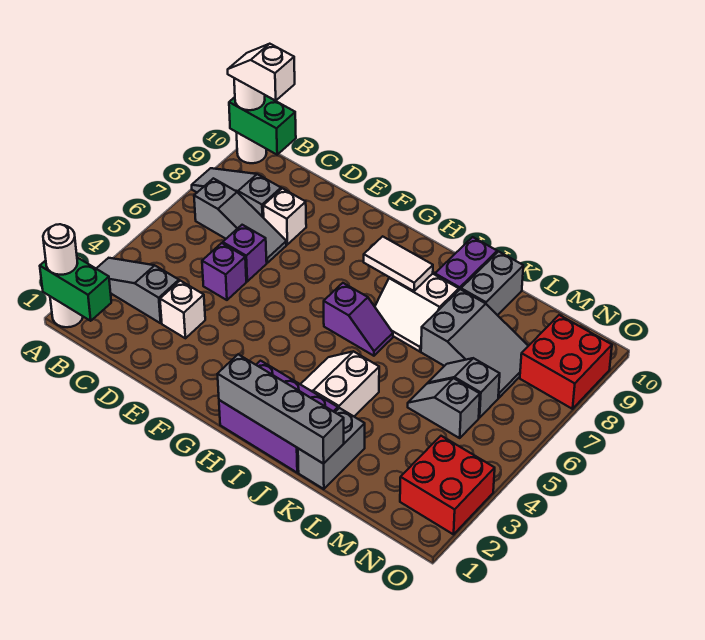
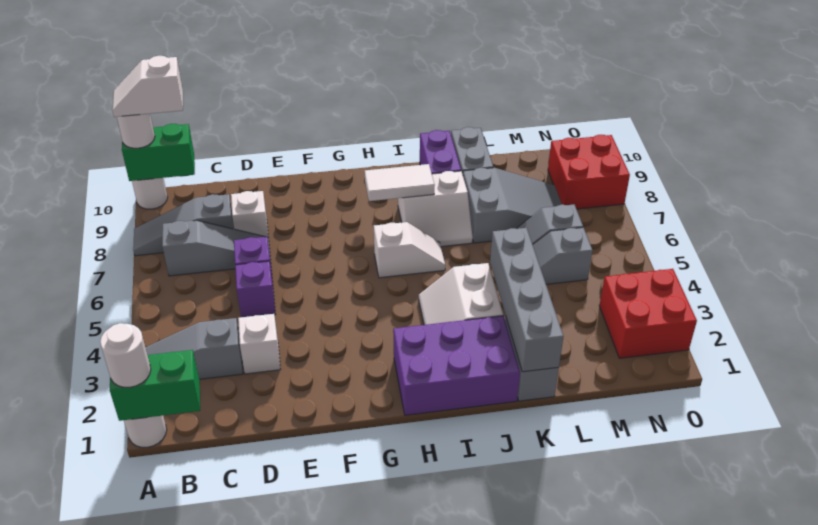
grey brick H1:K1 level 2 -> grey brick K1:K4 level 2
purple slope H6:I6 level 1 top H -> white slope H6:I6 level 1 top H

